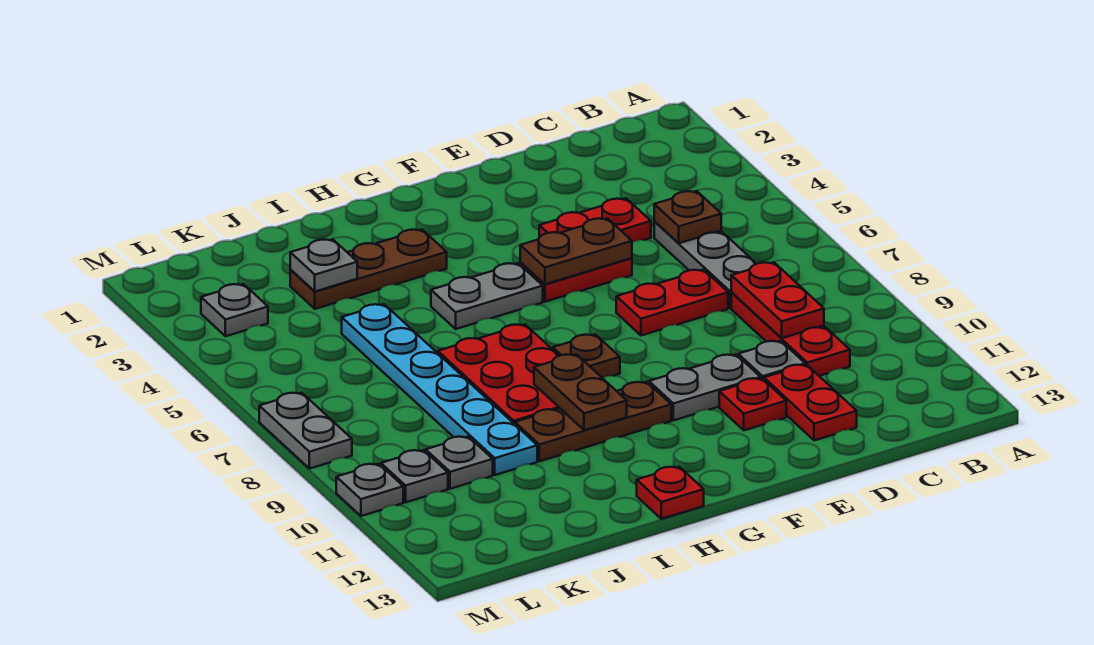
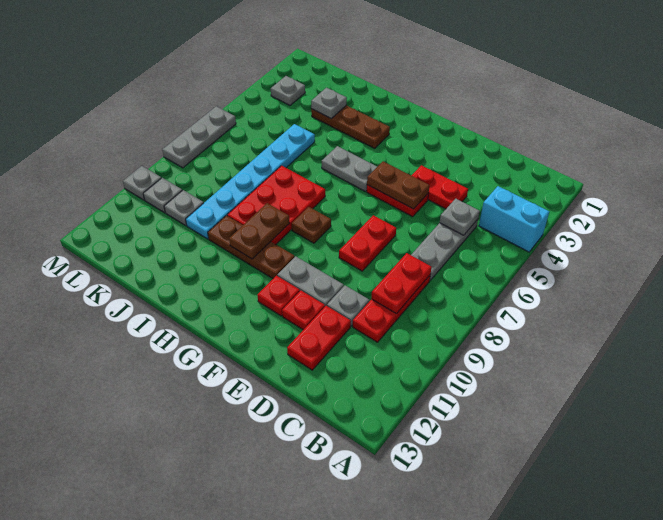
none -> cyan brick A4:B4 level 1
brown plate C5 level 2 -> grey plate C5 level 2
red plate D7:E7 level 1 -> red plate E7:E8 level 1
red plate H13 level 1 -> red plate F11 level 1
grey plate M7:M8 level 1 -> grey plate M6:M8 level 1

